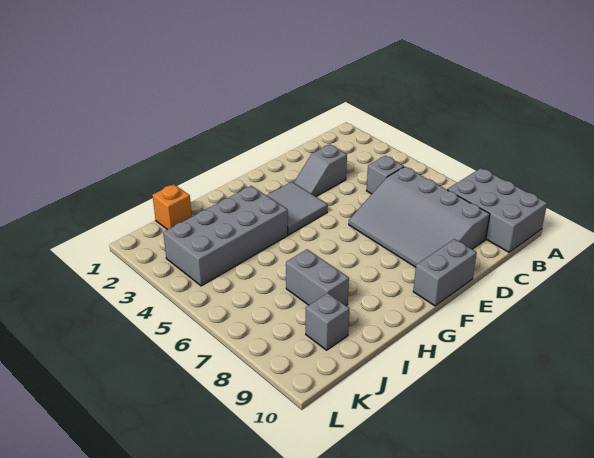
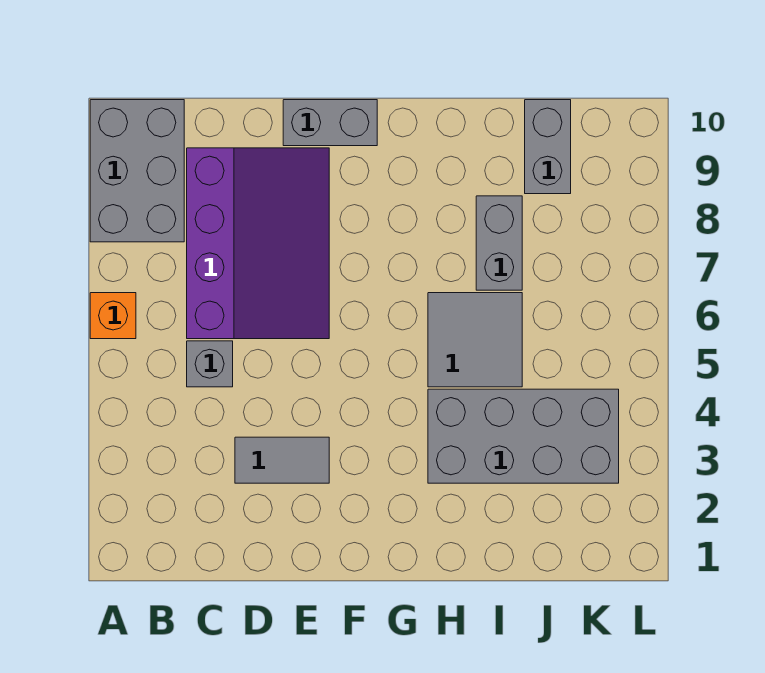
grey slope C6:E9 level 1 top C -> purple slope C6:E9 level 1 top C
grey slope D3:E3 level 1 top D -> grey tile D3:E3 level 1
grey tile F3:G4 level 1 -> grey tile H5:I6 level 1
orange brick J1 level 1 -> orange brick A6 level 1
grey brick J9 level 1 -> grey brick J9:J10 level 1

